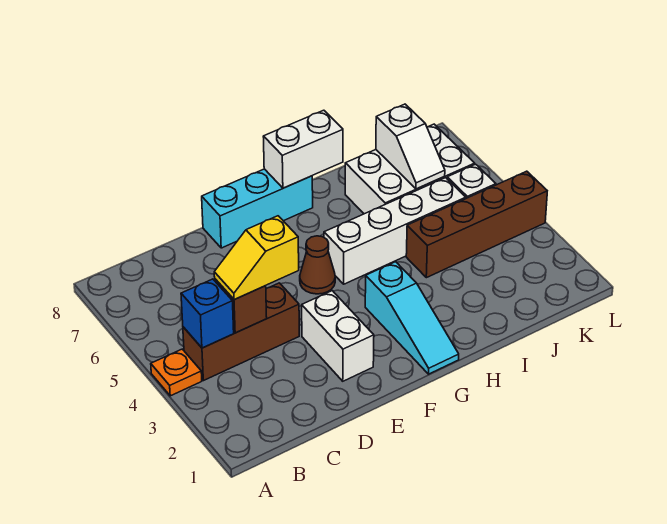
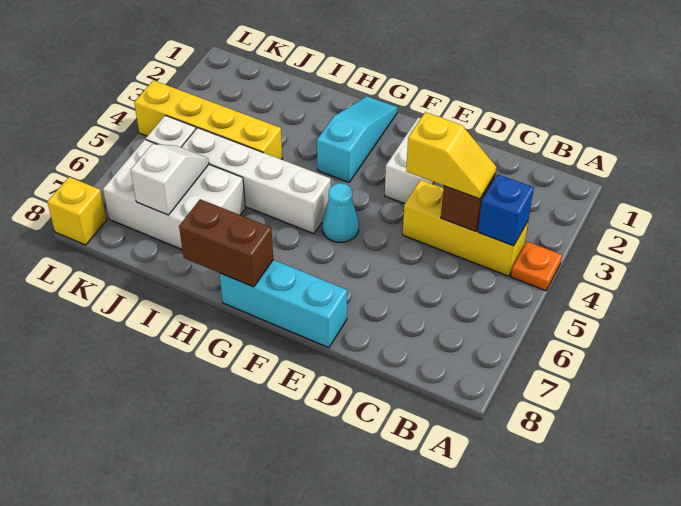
brown brick B4:D4 level 1 -> yellow brick B4:D4 level 1
brown cone F5 level 1 -> cyan cone F5 level 1
white brick G8:H8 level 2 -> brown brick G8:H8 level 2
brown brick I4:L4 level 1 -> yellow brick I4:L4 level 1
none -> yellow brick L8 level 1

